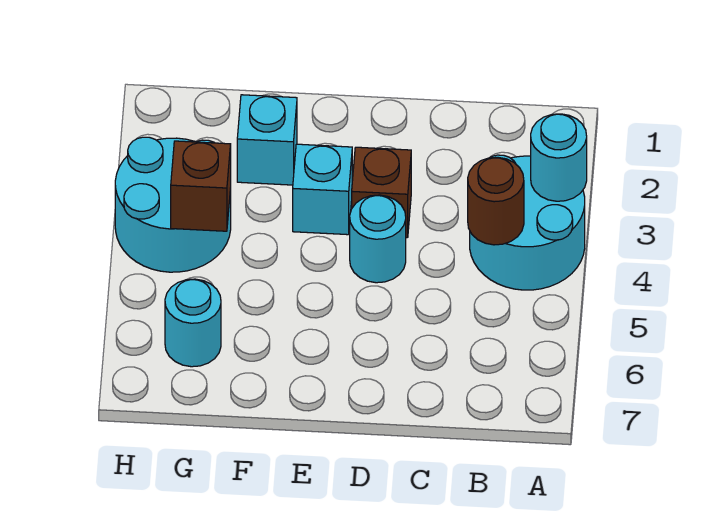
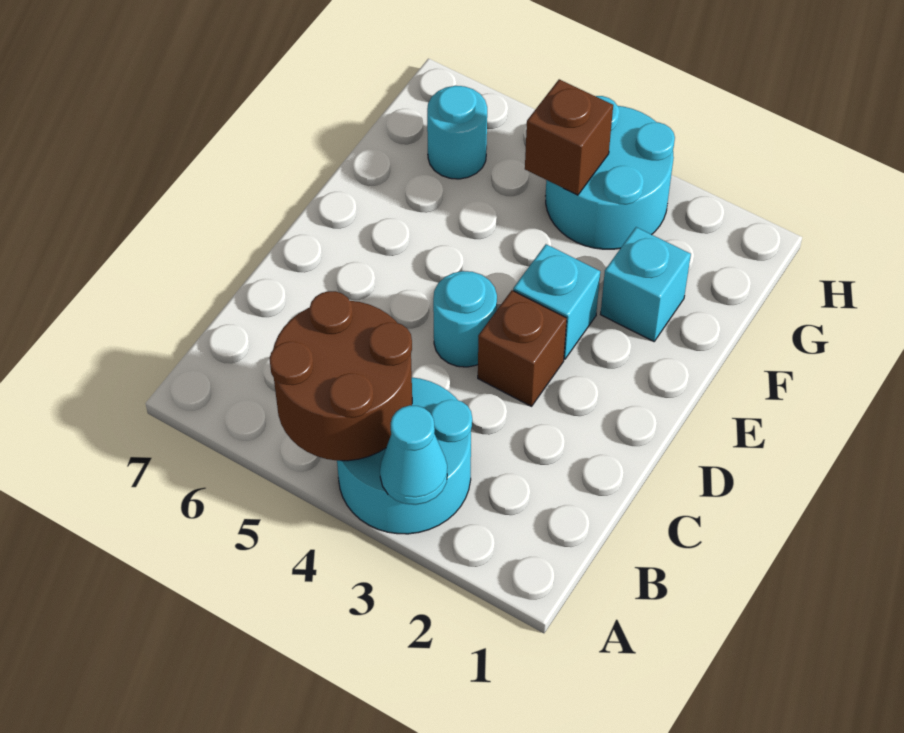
cyan round brick A3 level 2 -> cyan cone A3 level 2
brown round brick B4 level 2 -> brown round brick A4:B5 level 2

